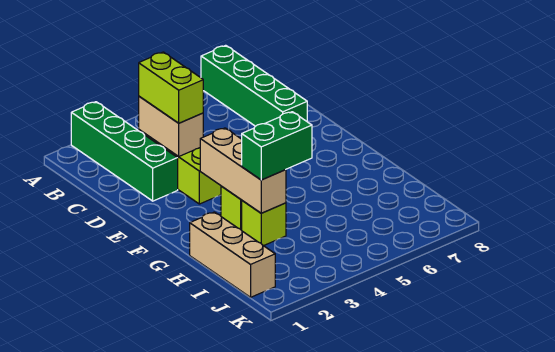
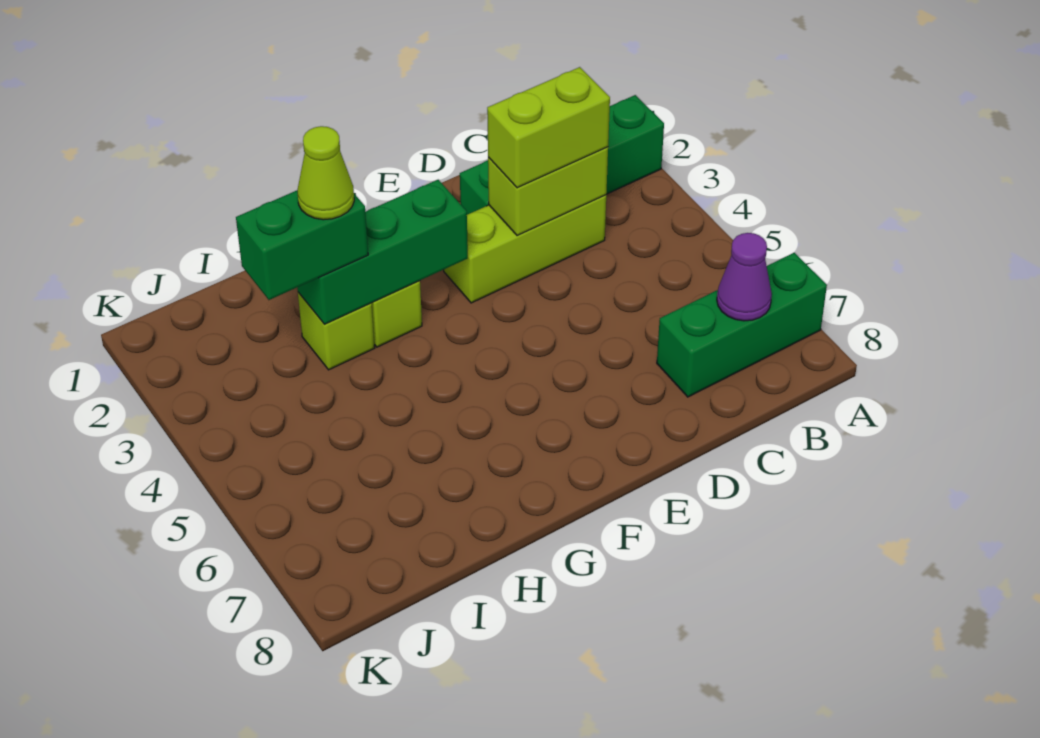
green brick A7:D7 level 1 -> green brick A7:C7 level 1
none -> purple cone B7 level 2
tan brick C3:D3 level 2 -> lime brick C3:D3 level 2
tan brick F3:H3 level 2 -> green brick F3:H3 level 2
tan brick H1:J1 level 1 -> none
green brick H3:H4 level 3 -> green brick H3:I3 level 3
none -> lime cone H3 level 4

